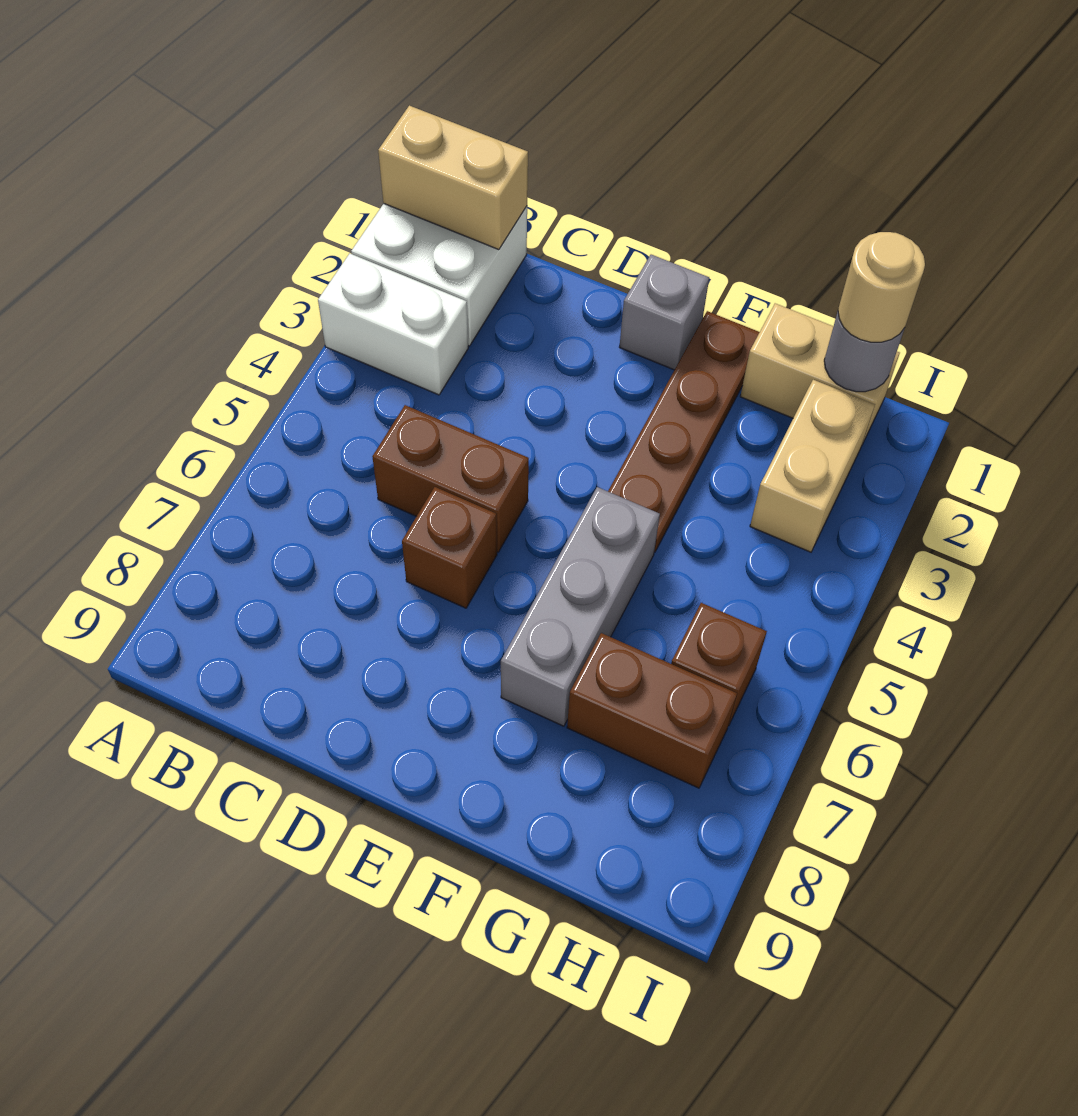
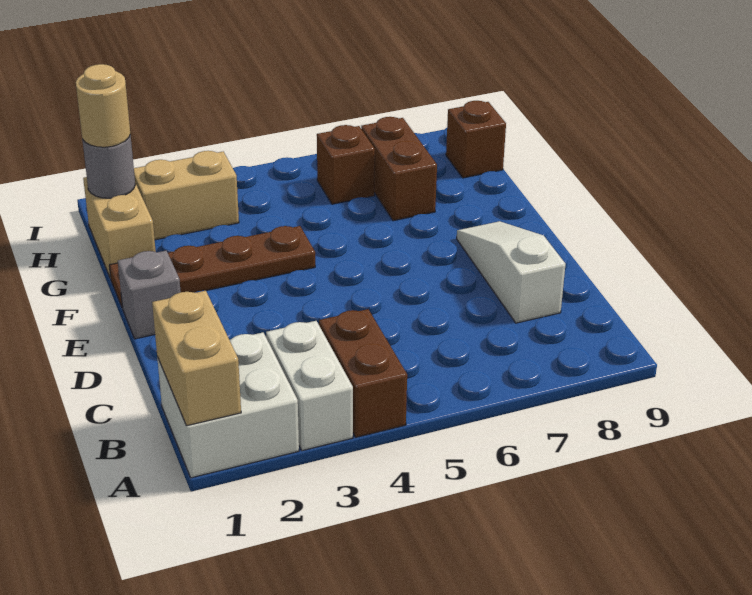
brown brick C5:D5 level 1 -> brown brick A4:B4 level 1
none -> white slope C8:E8 level 1 top C
brown brick D6 level 1 -> brown brick H9 level 1
grey brick F5:F7 level 1 -> none

